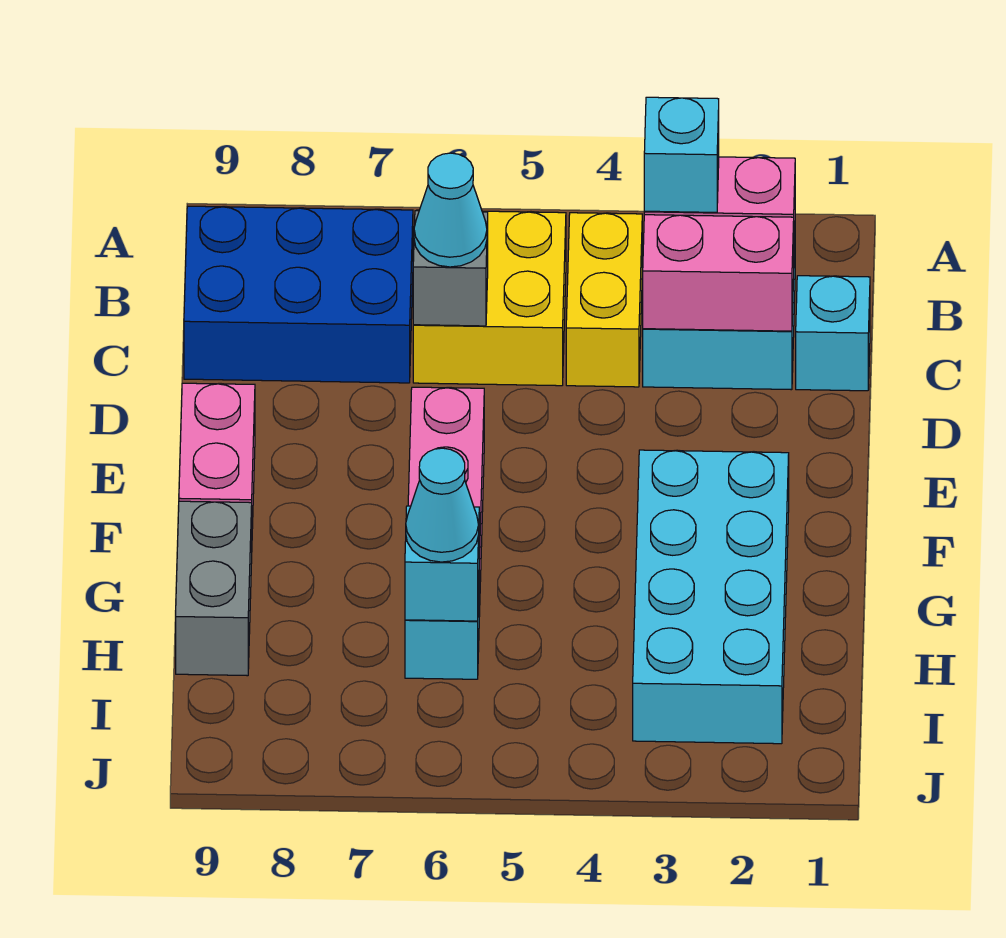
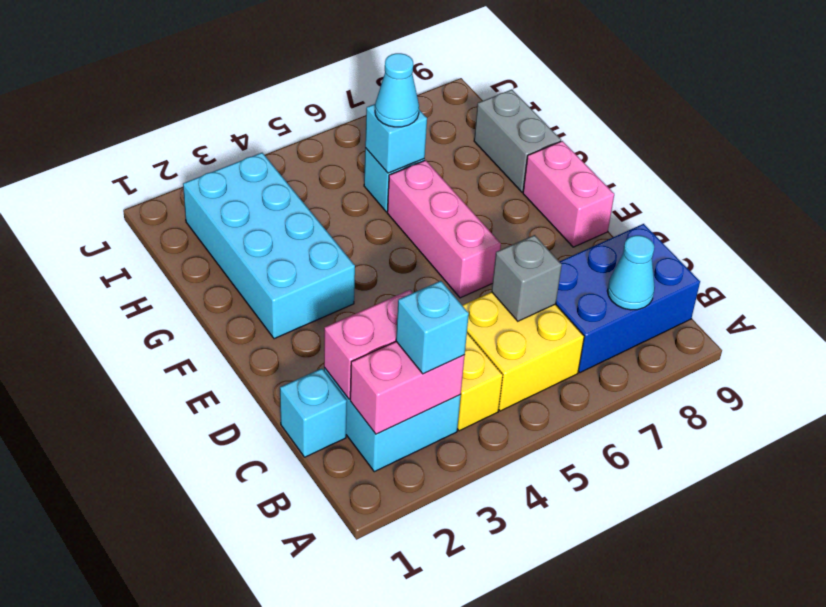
cyan cone C6 level 3 -> cyan cone B8 level 2

